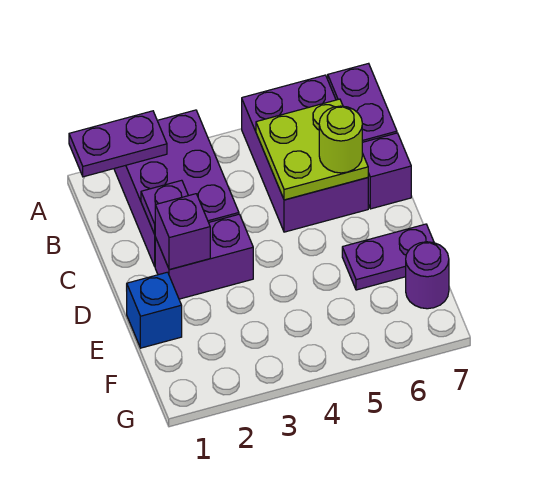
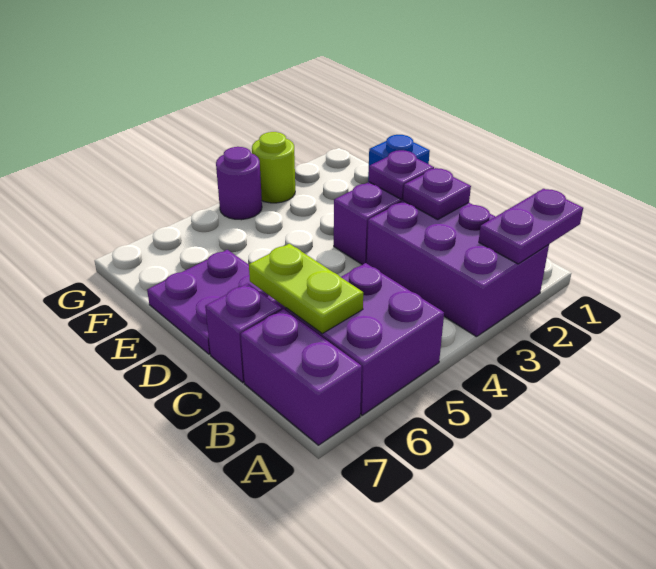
purple brick A5:C6 level 1 -> purple brick A5:B6 level 1
lime plate B5:C6 level 2 -> lime plate B6:C6 level 2
lime round brick C6 level 3 -> lime round brick G3 level 1
purple brick D2 level 2 -> purple plate D2 level 2
purple plate E6:E7 level 1 -> purple plate D6:E7 level 1
purple round brick F7 level 1 -> purple round brick G4 level 1

